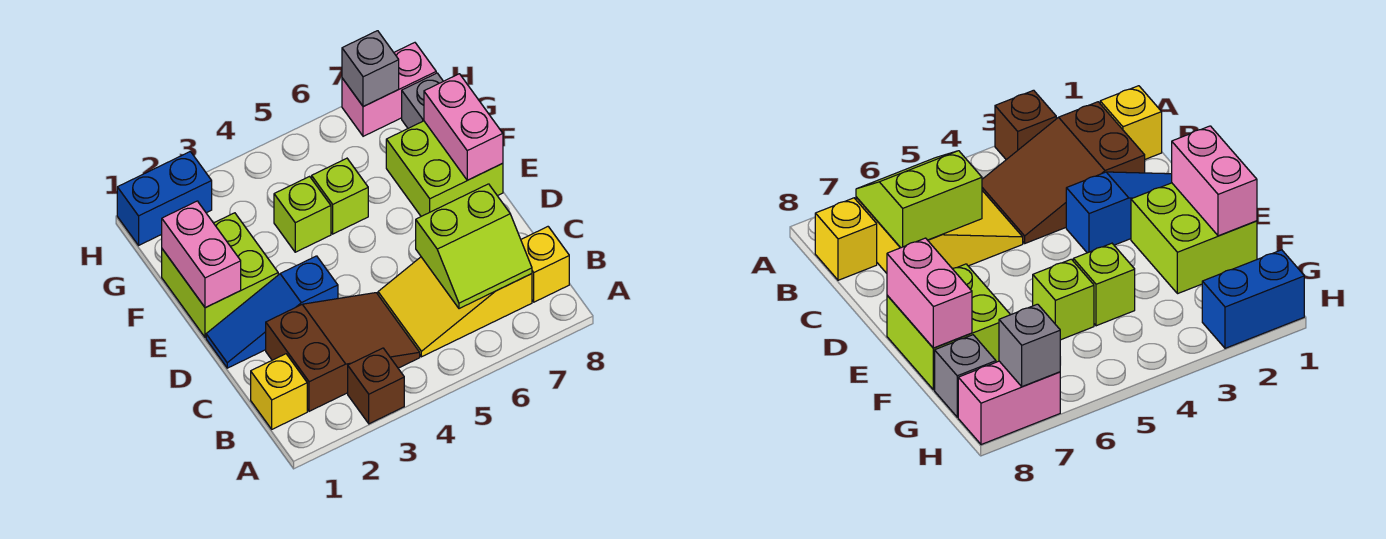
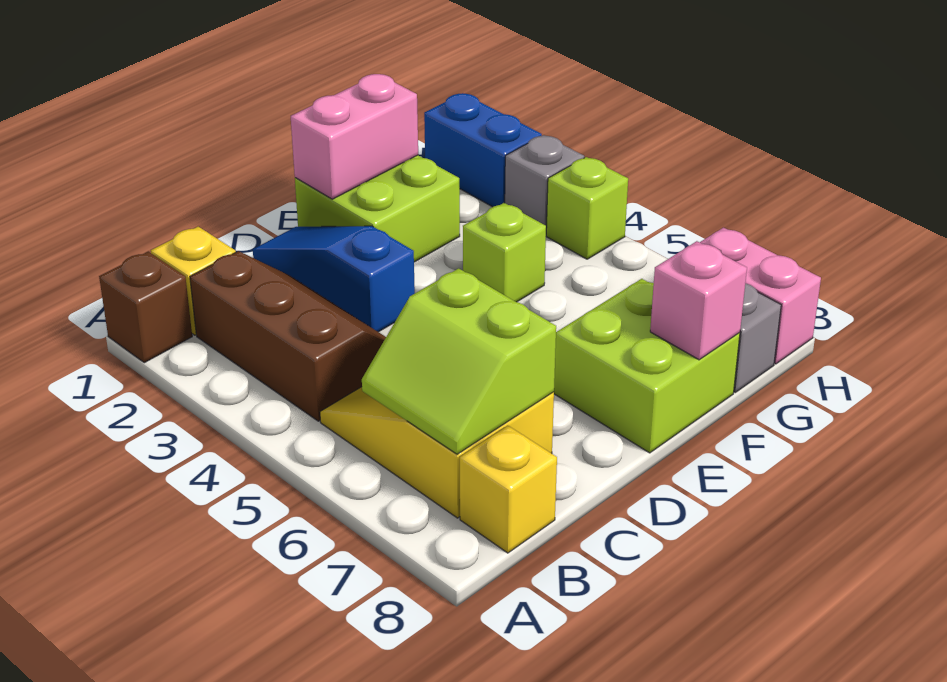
brown brick A3 level 1 -> brown brick A1 level 1
brown slope B2:C4 level 1 top 2 -> brown slope B2:C4 level 1 top B
pink brick E8:F8 level 2 -> pink brick F8 level 2
lime brick F5 level 1 -> lime brick H4 level 1
grey brick H7 level 2 -> grey brick H3 level 1

